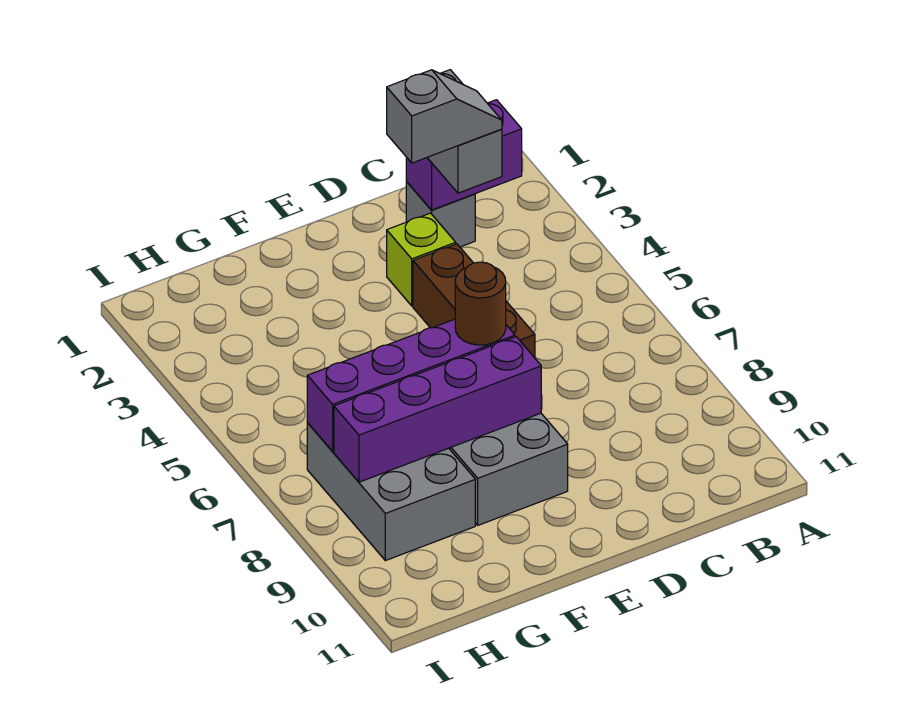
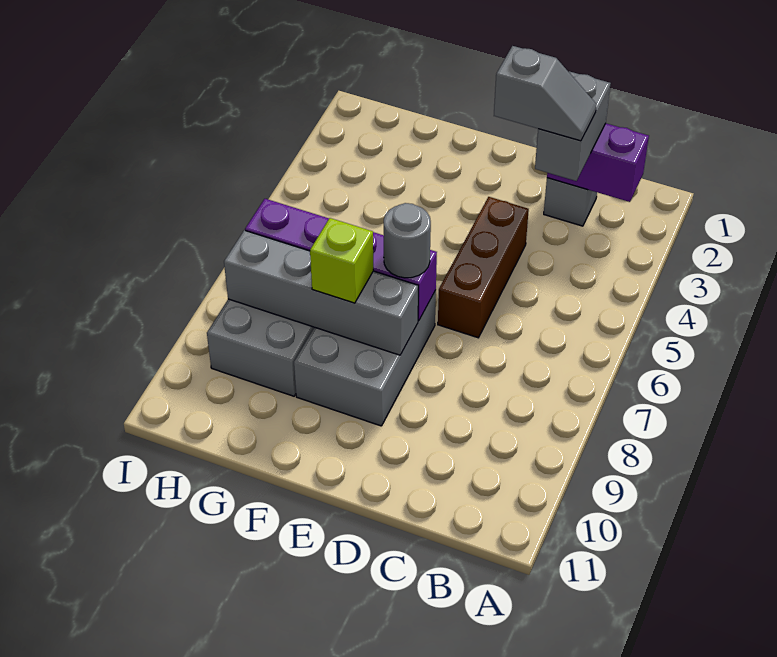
lime brick D3 level 1 -> lime brick F8 level 3
brown round brick E7 level 3 -> grey round brick E7 level 3
purple brick E8:H8 level 2 -> grey brick E8:H8 level 2

